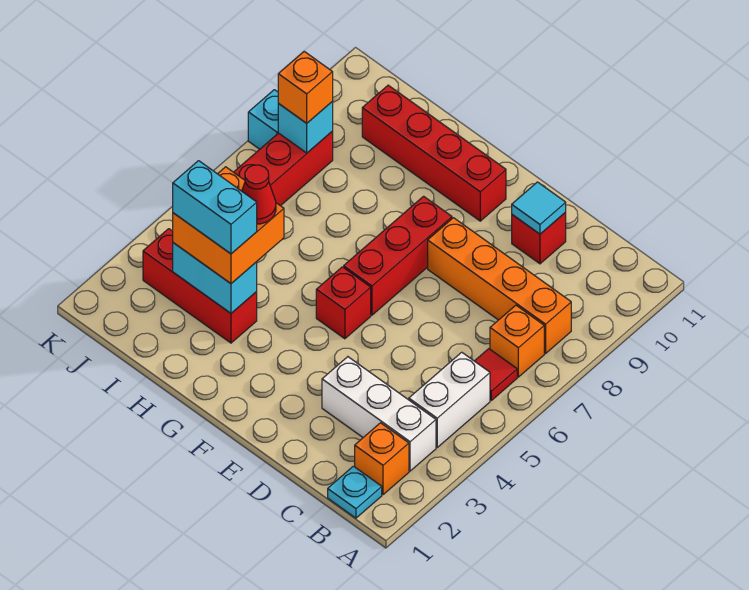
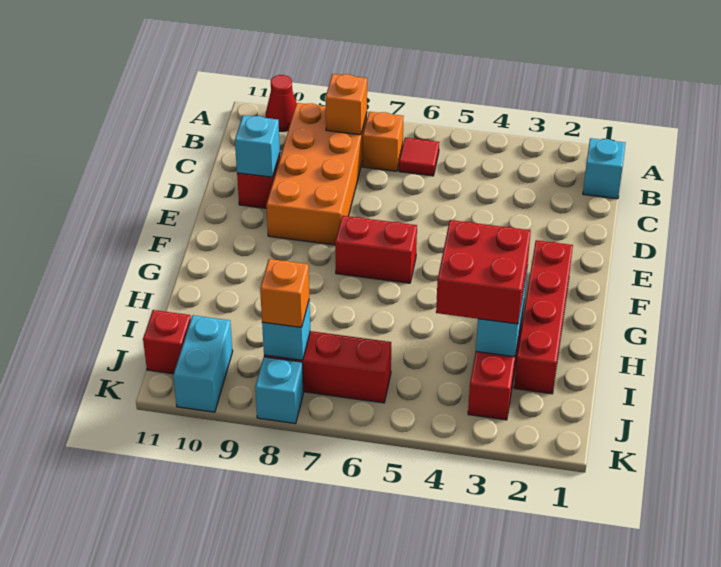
cyan plate B1 level 1 -> cyan brick B1 level 1
orange brick B2 level 1 -> orange brick B8 level 2
white brick B3:D3 level 1 -> none
white brick B4:B5 level 1 -> none
orange brick B8:E8 level 1 -> orange brick B8:E9 level 1
cyan tile D10 level 2 -> cyan brick D10 level 2
red brick F5 level 1 -> red brick J11 level 1
red brick F6:F8 level 1 -> red brick F6:F7 level 1
red brick F10:I10 level 1 -> red brick F2:I2 level 1
orange brick H3:I4 level 3 -> red brick H3:I4 level 3
cyan brick H3:I3 level 4 -> cyan brick J10:K10 level 1
red cone H4 level 4 -> red cone A10 level 1

